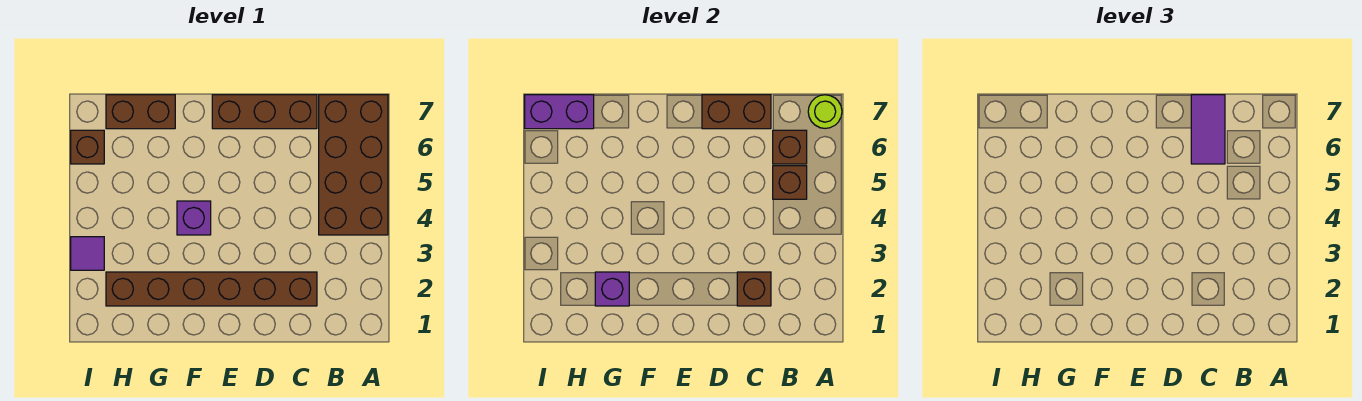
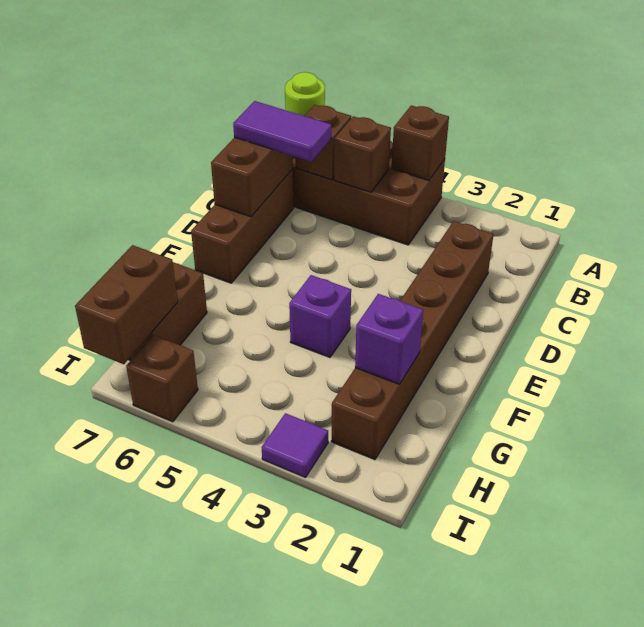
brown brick C2 level 2 -> brown brick A4 level 2
purple brick H7:I7 level 2 -> brown brick H7:I7 level 2

